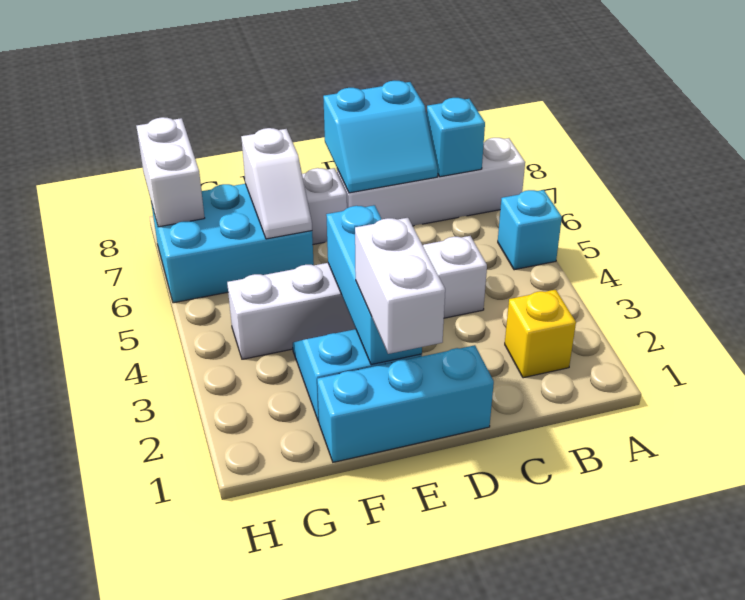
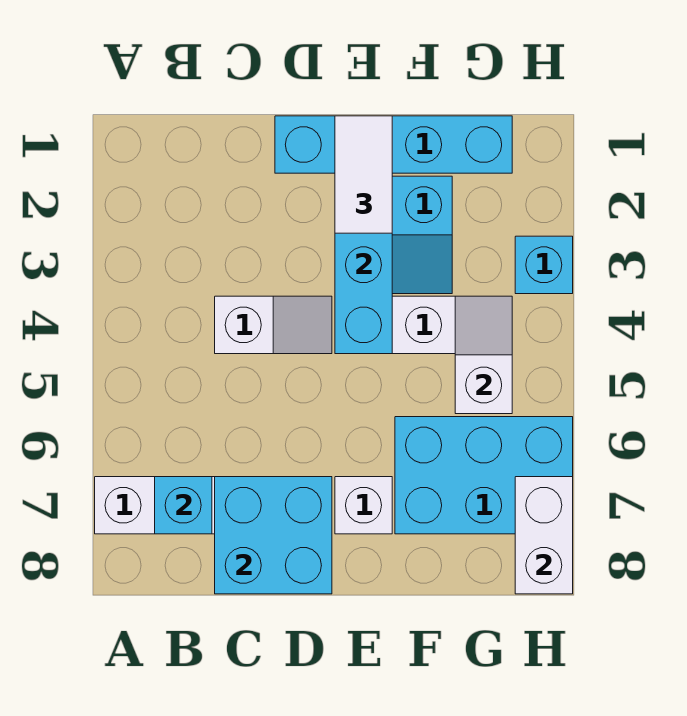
cyan brick A5 level 1 -> cyan brick H3 level 1
yellow brick B2 level 1 -> none
cyan slope C7:D8 level 2 top 8 -> cyan brick C7:D8 level 2
cyan brick D1:F1 level 1 -> cyan brick D1:G1 level 1
white brick E1:E2 level 3 -> white tile E1:E2 level 3
white slope F6:F7 level 2 top 7 -> white slope G4:G5 level 2 top 5

